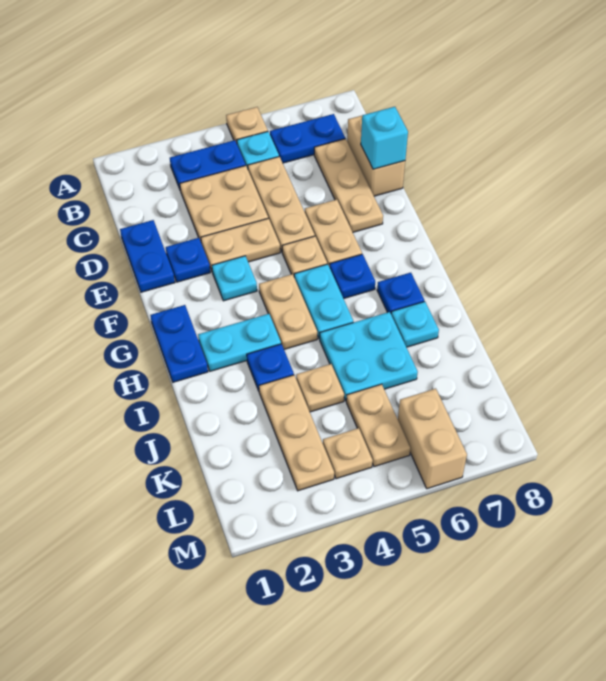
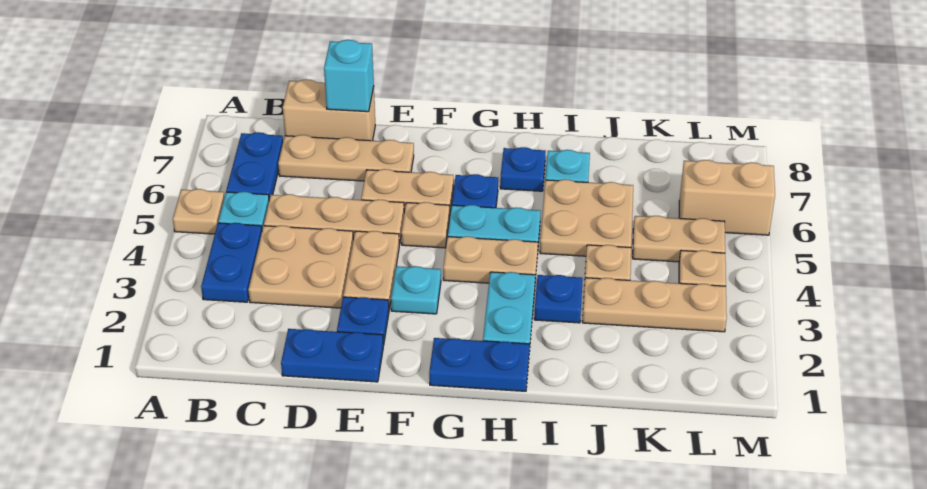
cyan plate I5:J6 level 1 -> tan plate I5:J6 level 1

